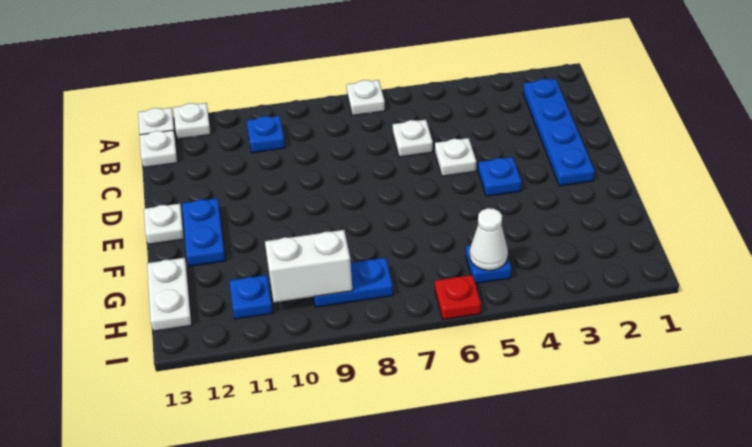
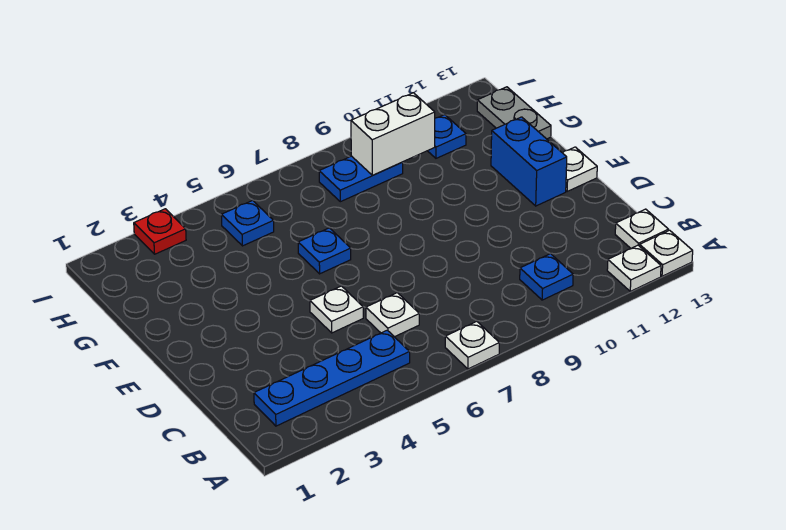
blue plate B2:E2 level 1 -> blue plate B2:B5 level 1
blue plate E4 level 1 -> blue plate F6 level 1
blue plate E12:F12 level 1 -> blue brick E12:F12 level 1
white plate G13:H13 level 1 -> grey plate G13:H13 level 1
white cone H5 level 2 -> none
red plate I6 level 1 -> red plate I3 level 1

